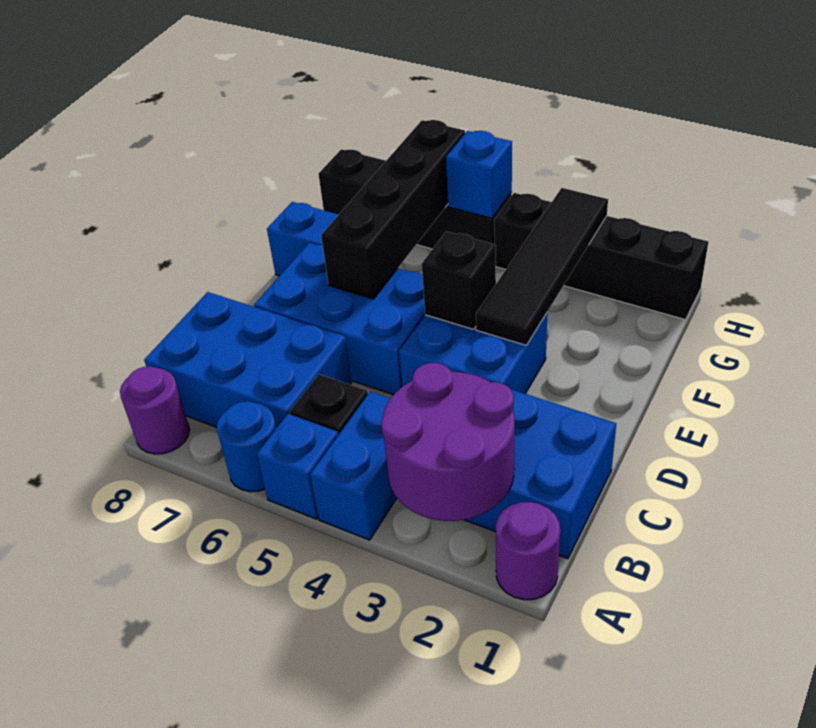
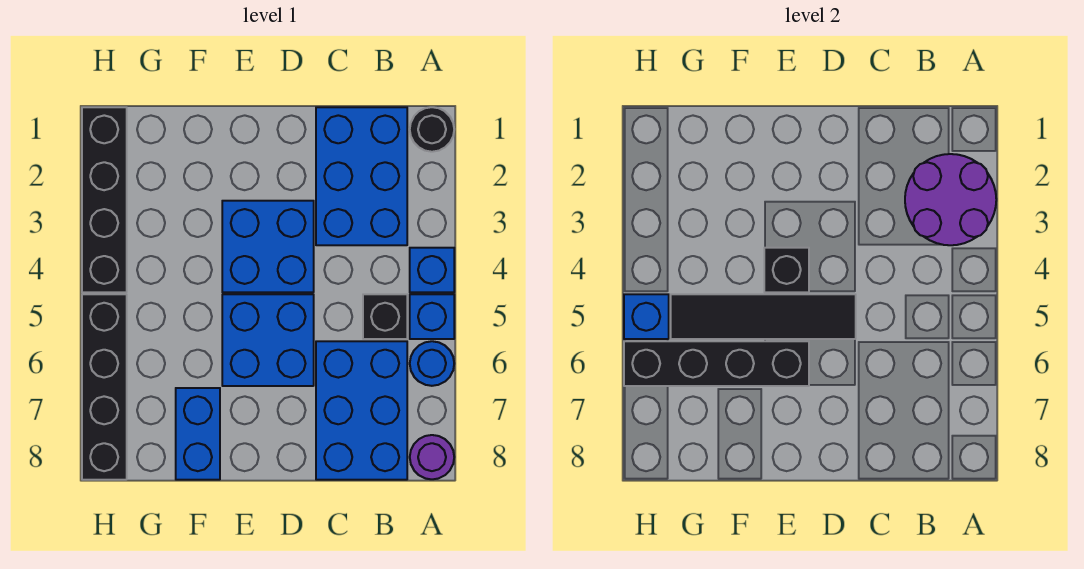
purple round brick A1 level 1 -> black round brick A1 level 1
blue brick A4:B4 level 1 -> blue brick A4 level 1
blue brick D5:E7 level 1 -> blue brick D5:E6 level 1
black tile E3:H3 level 2 -> black tile D5:G5 level 2

